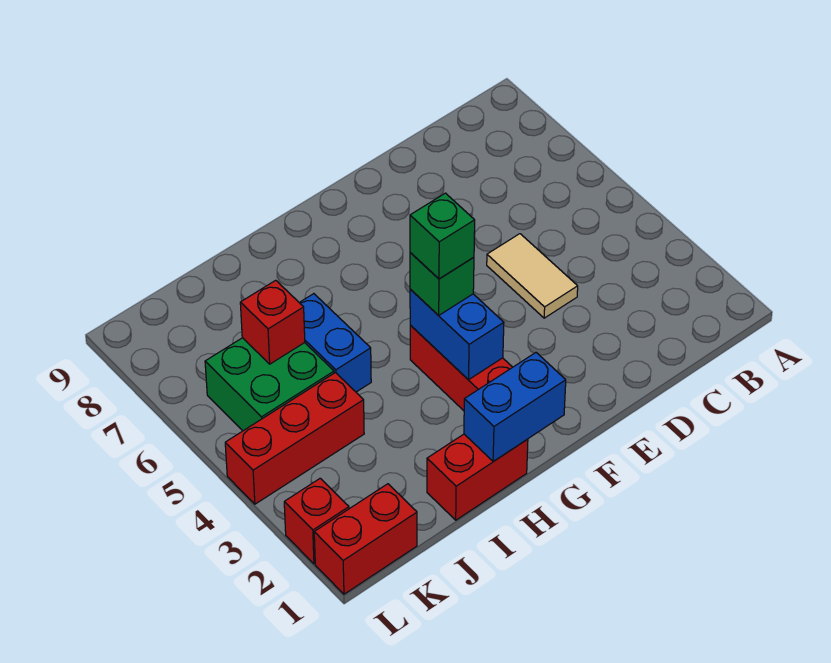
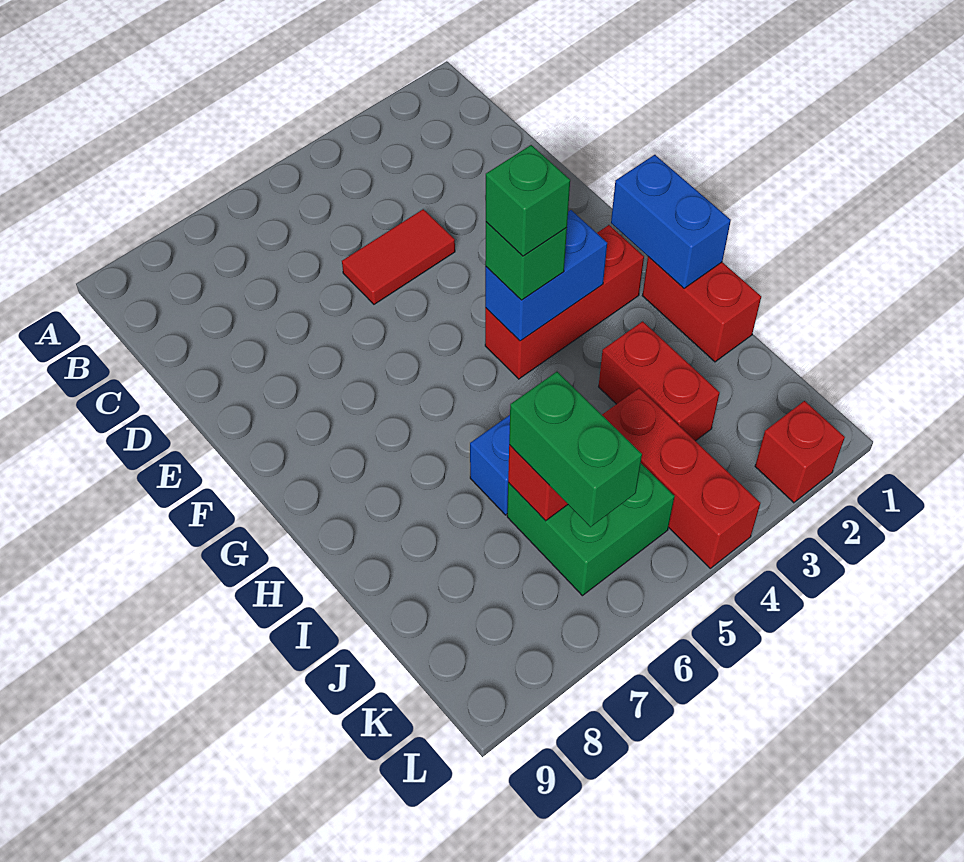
tan tile D4:D5 level 1 -> red tile D4:D5 level 1
none -> green brick J6:K6 level 3
red brick K1:L1 level 1 -> red brick I3:J3 level 1

